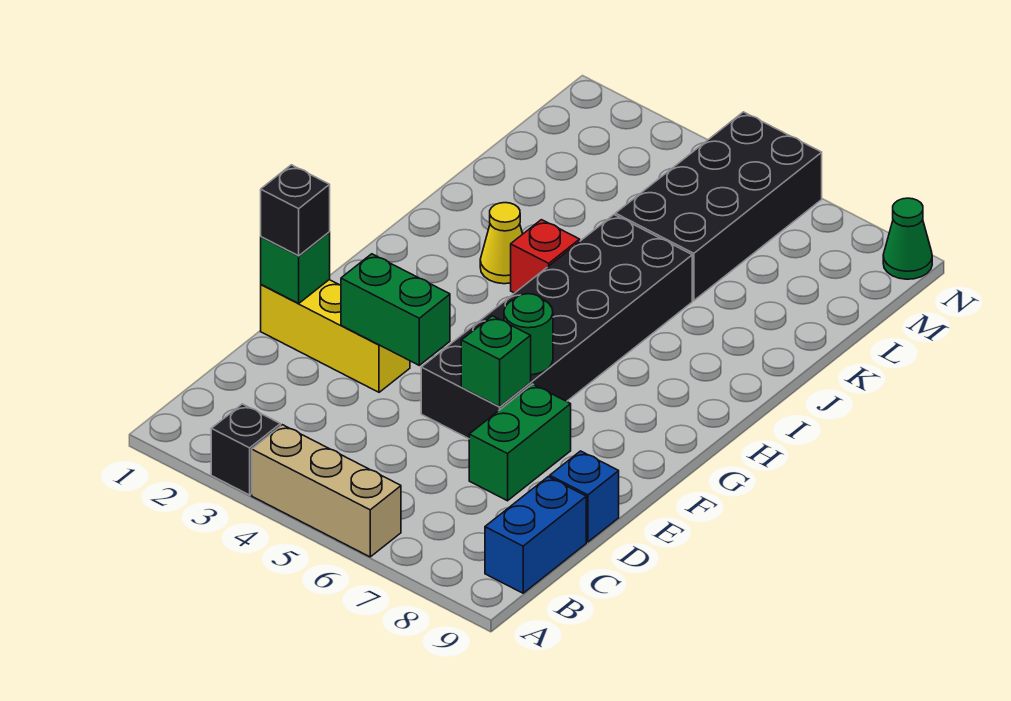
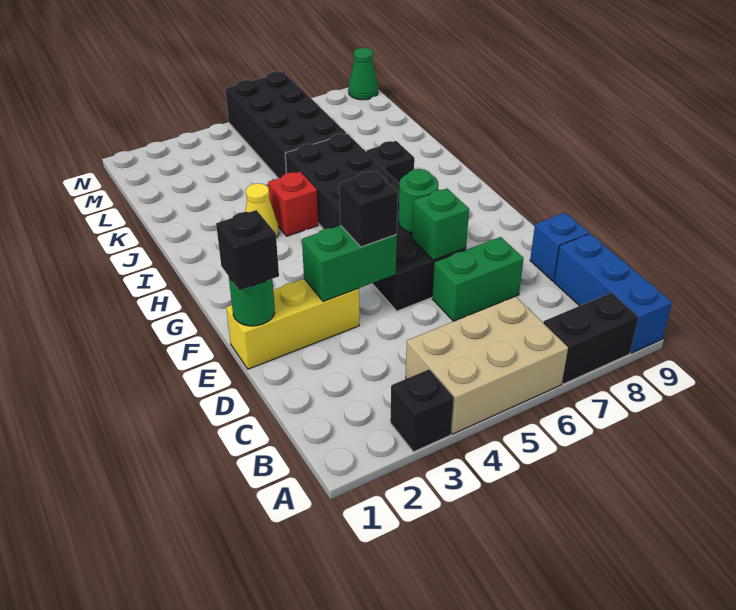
tan brick A4:A6 level 1 -> tan brick A4:B6 level 1
none -> black brick A7:A8 level 1
blue brick B9:C9 level 1 -> blue brick A9:C9 level 1
green brick D7:E7 level 1 -> green brick D6:D7 level 1
green brick E1 level 2 -> green round brick E1 level 2
none -> black brick E4 level 3
none -> black brick I7 level 1

